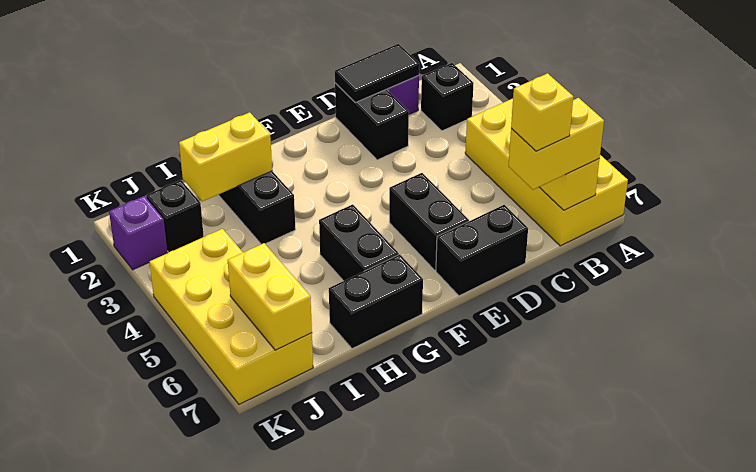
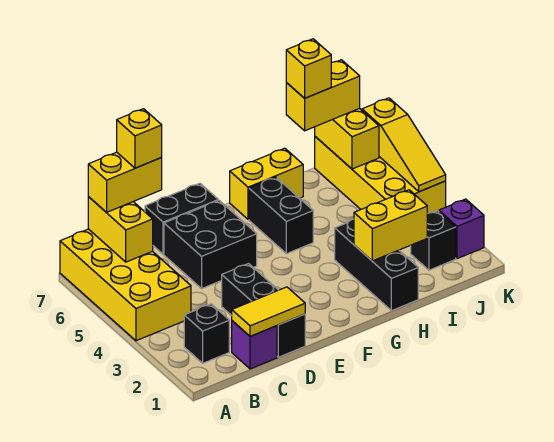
black tile C1:D1 level 2 -> yellow tile C1:D1 level 2
black brick D1:D2 level 1 -> black brick D1:D3 level 1
black brick E5:E6 level 1 -> black brick D5:E6 level 1
black brick G7:H7 level 1 -> yellow brick G7:H7 level 1
none -> yellow brick I7:J7 level 3
none -> yellow brick I7 level 4
none -> yellow slope K4:K6 level 2 top 6

